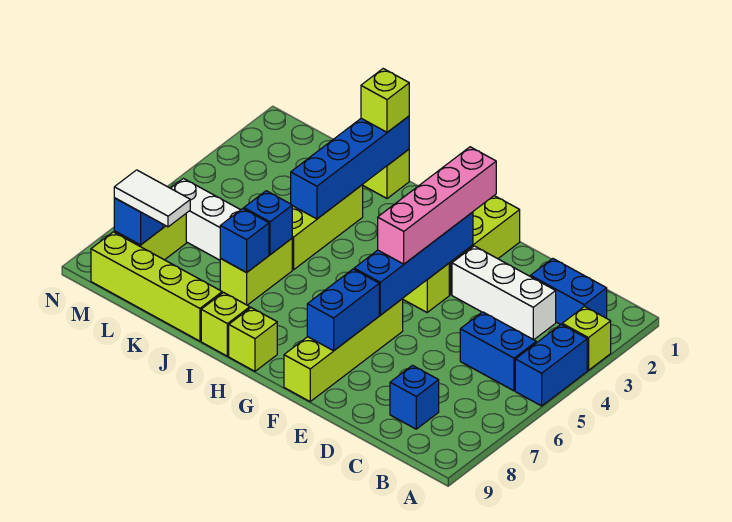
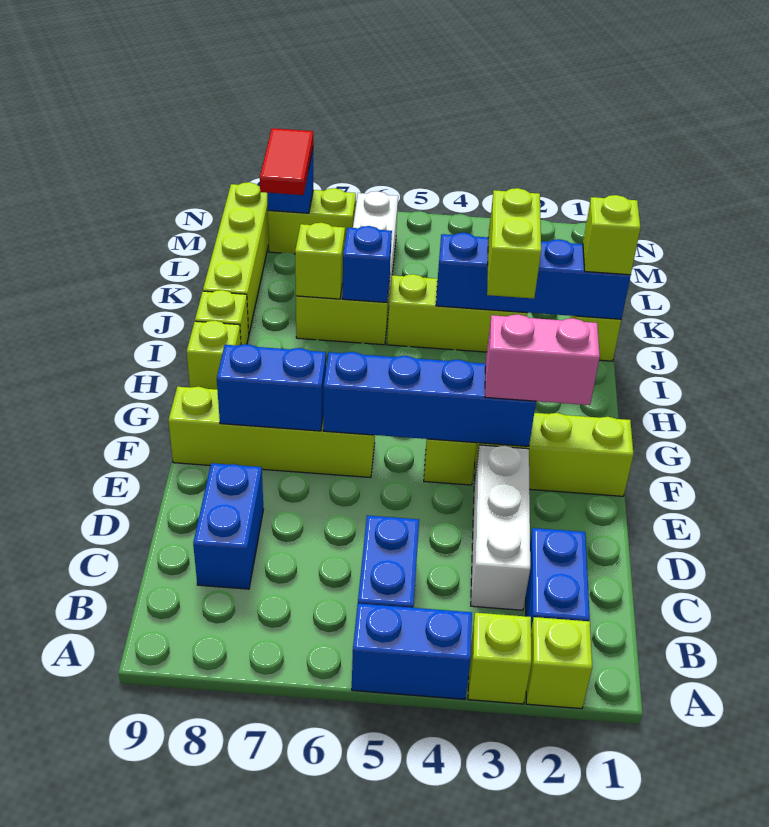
none -> lime brick A2 level 1
blue brick C8 level 1 -> blue brick C8:D8 level 1
pink brick F2:F5 level 3 -> pink brick F2:F3 level 3
none -> lime brick I3:J3 level 3
blue brick J7 level 2 -> lime brick J7 level 2
white tile L8:M8 level 3 -> red tile L8:M8 level 3

